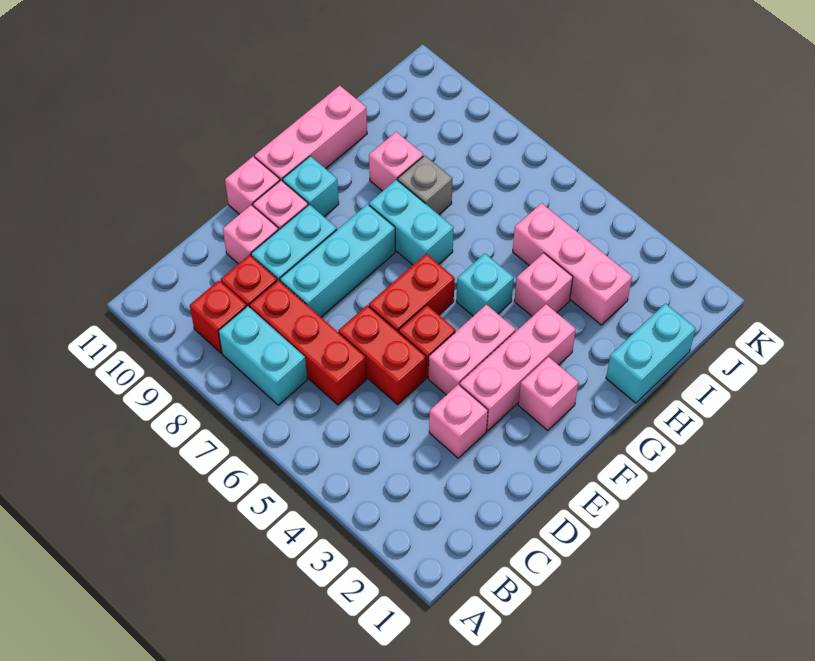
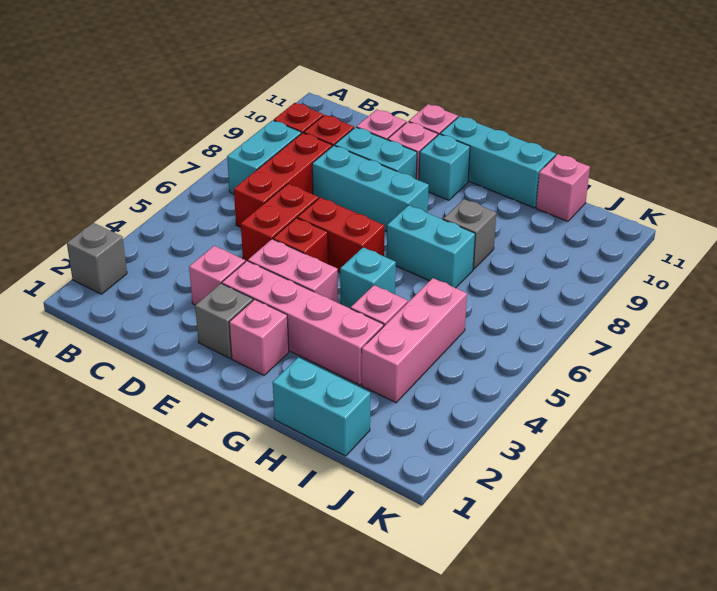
none -> grey brick A2 level 1
none -> grey brick E2 level 1
pink brick E3:G3 level 1 -> pink brick E3:H3 level 1
pink brick F11:H11 level 1 -> cyan brick F11:H11 level 1
cyan brick G7:G8 level 1 -> cyan brick G7:H7 level 1
pink brick H9 level 1 -> pink brick I11 level 1

